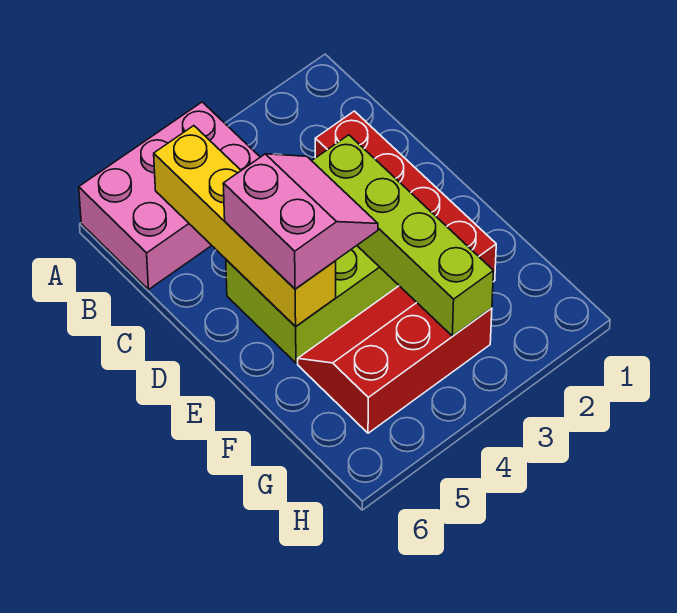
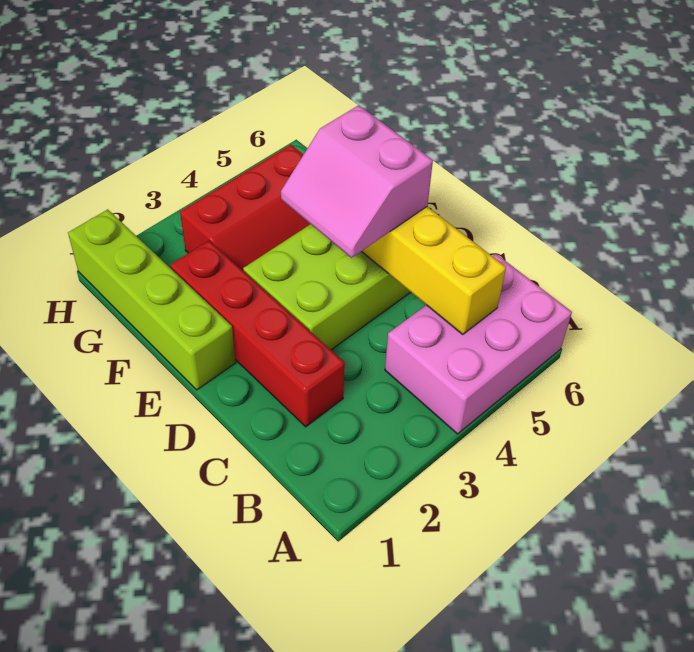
lime brick D3:G3 level 2 -> lime brick E1:H1 level 1

